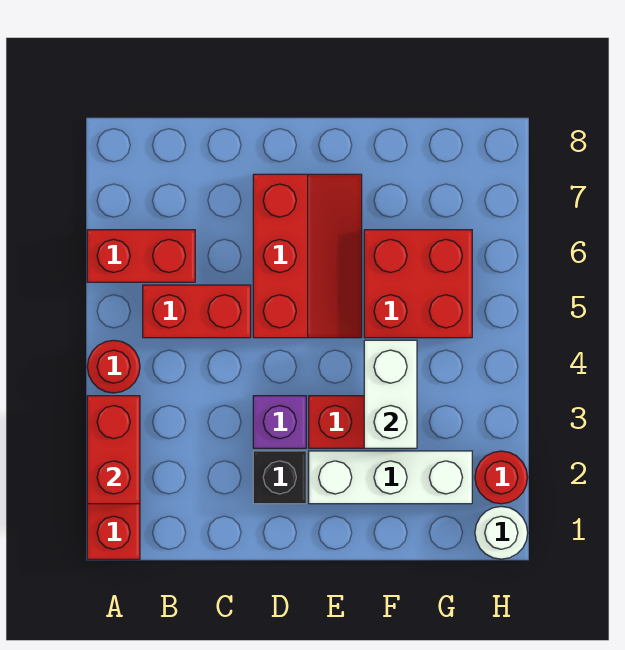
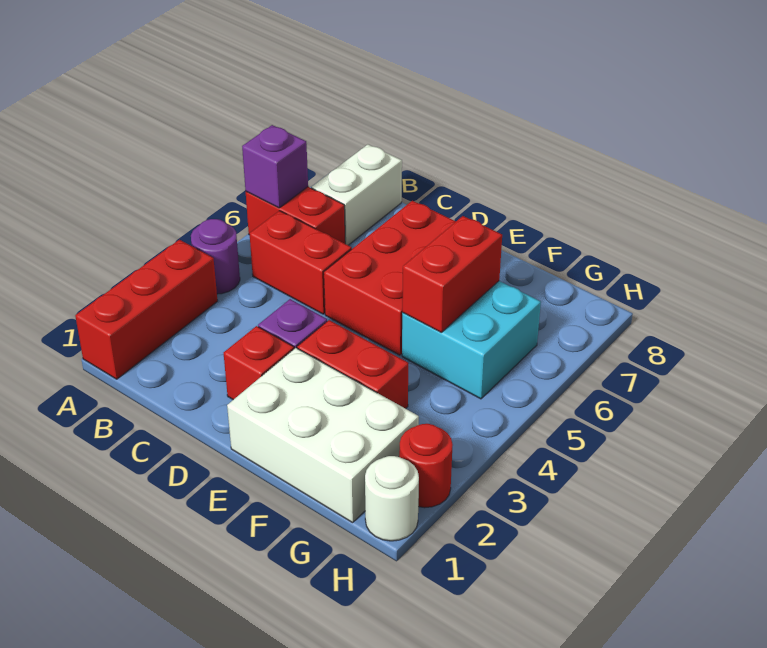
red brick A2:A3 level 2 -> red brick F5:F6 level 2
red round brick A4 level 1 -> purple round brick A4 level 1
none -> purple brick A6 level 2
black brick D2 level 1 -> red brick D2 level 1
red slope D5:E7 level 1 top D -> red brick D5:E7 level 1
white brick E2:G2 level 1 -> white brick E1:G2 level 1
white brick F3:F4 level 2 -> white brick B7:B8 level 1
red brick F5:G6 level 1 -> cyan brick F5:G6 level 1

